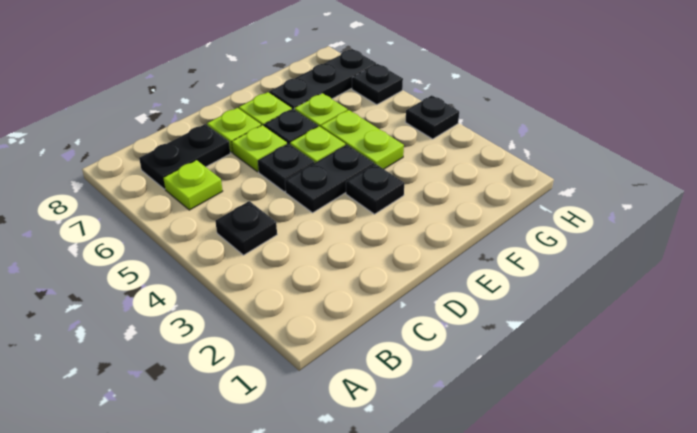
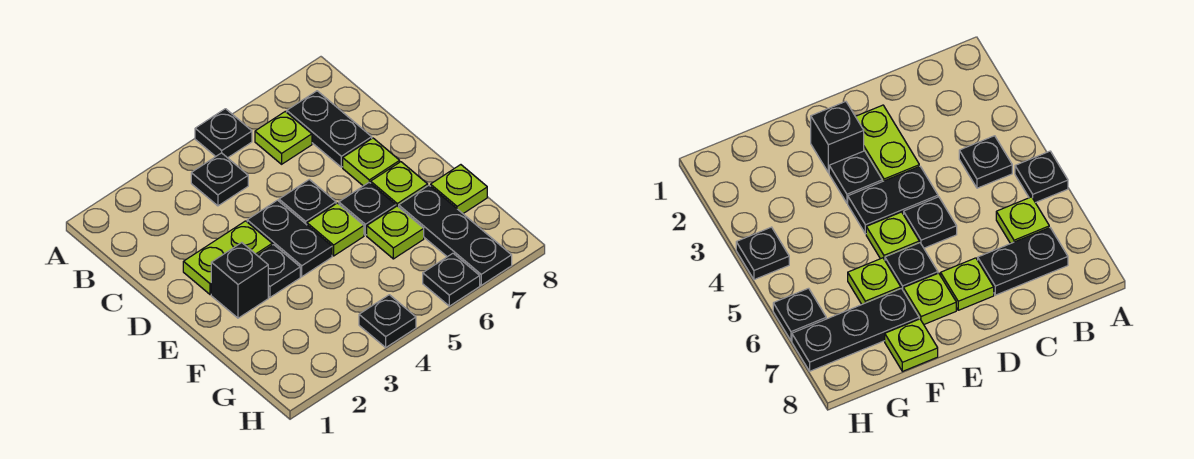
none -> black plate A5 level 1
lime plate D6 level 1 -> lime plate F8 level 1
none -> black brick E2 level 1
lime plate F4:F5 level 1 -> lime plate D2:D3 level 1

